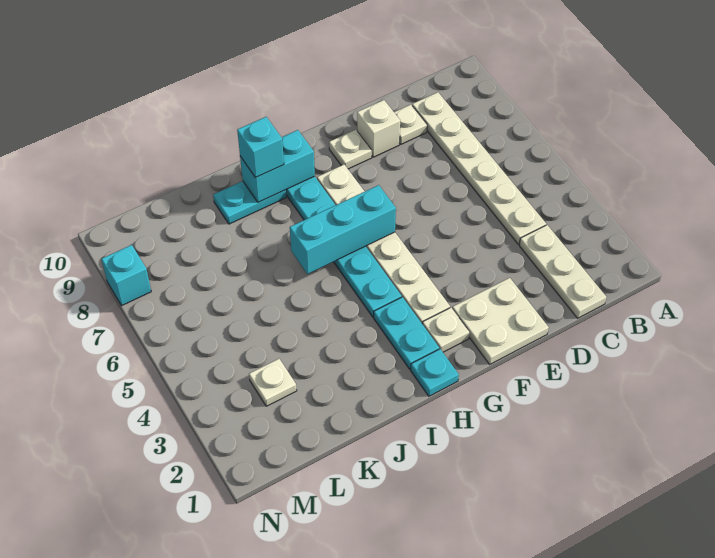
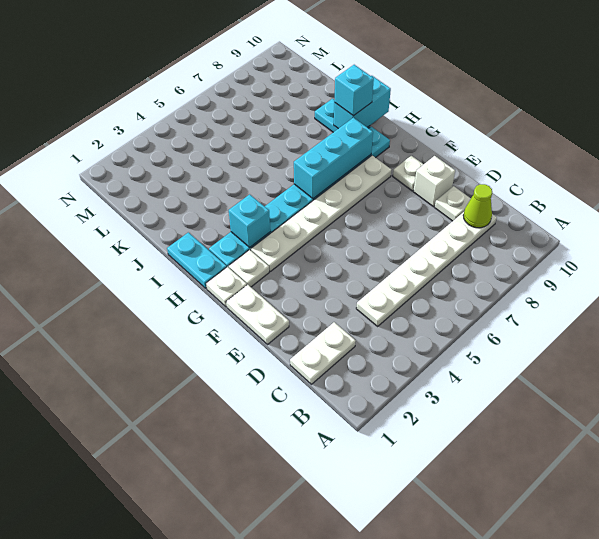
white plate C1:C3 level 1 -> white plate C1:C2 level 1
none -> lime cone C9 level 2
white plate E1:F2 level 1 -> white plate E1:F1 level 1
cyan brick G6:I6 level 2 -> cyan brick H6:H8 level 2
cyan plate H1 level 1 -> cyan plate H1:I1 level 1
cyan brick H9:I9 level 2 -> cyan brick I9:I10 level 2
white plate L3 level 1 -> white plate G1 level 1
cyan brick N8 level 1 -> cyan brick H3 level 2

